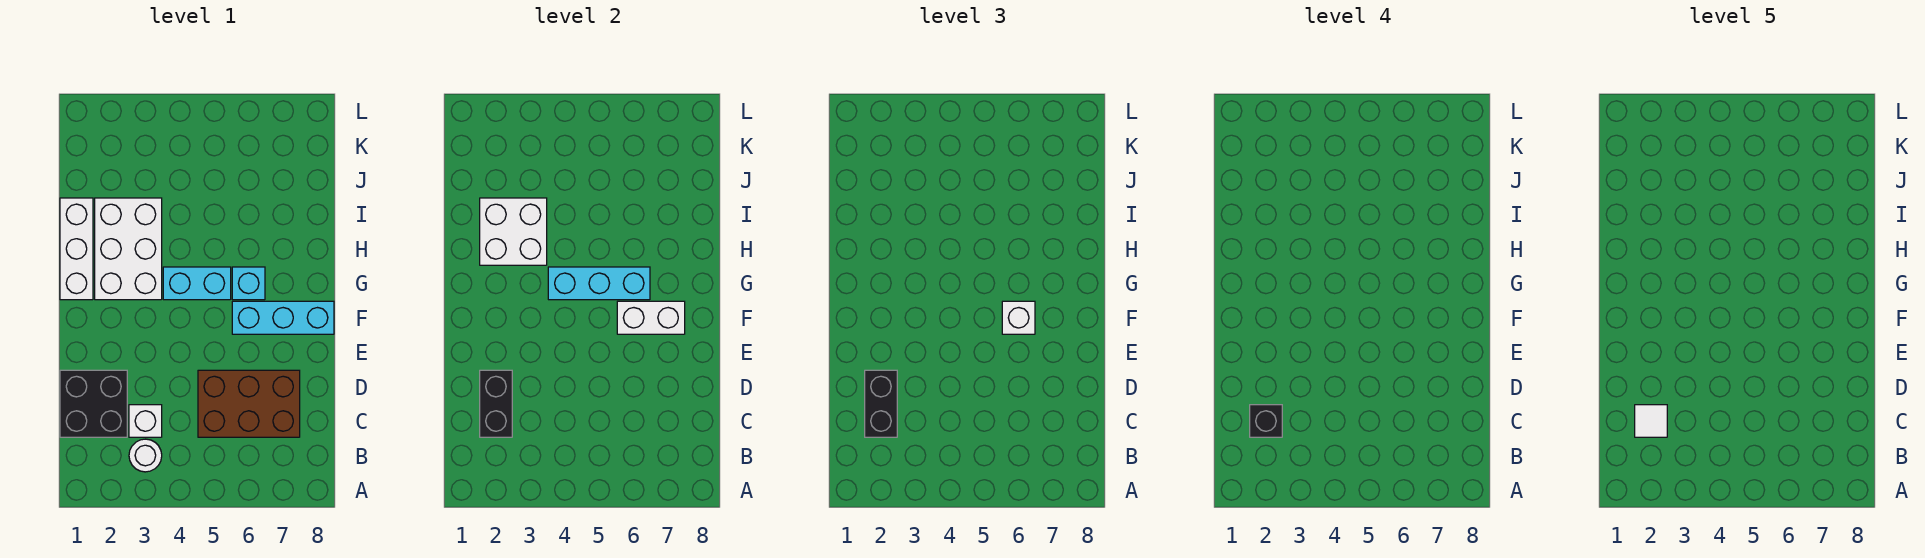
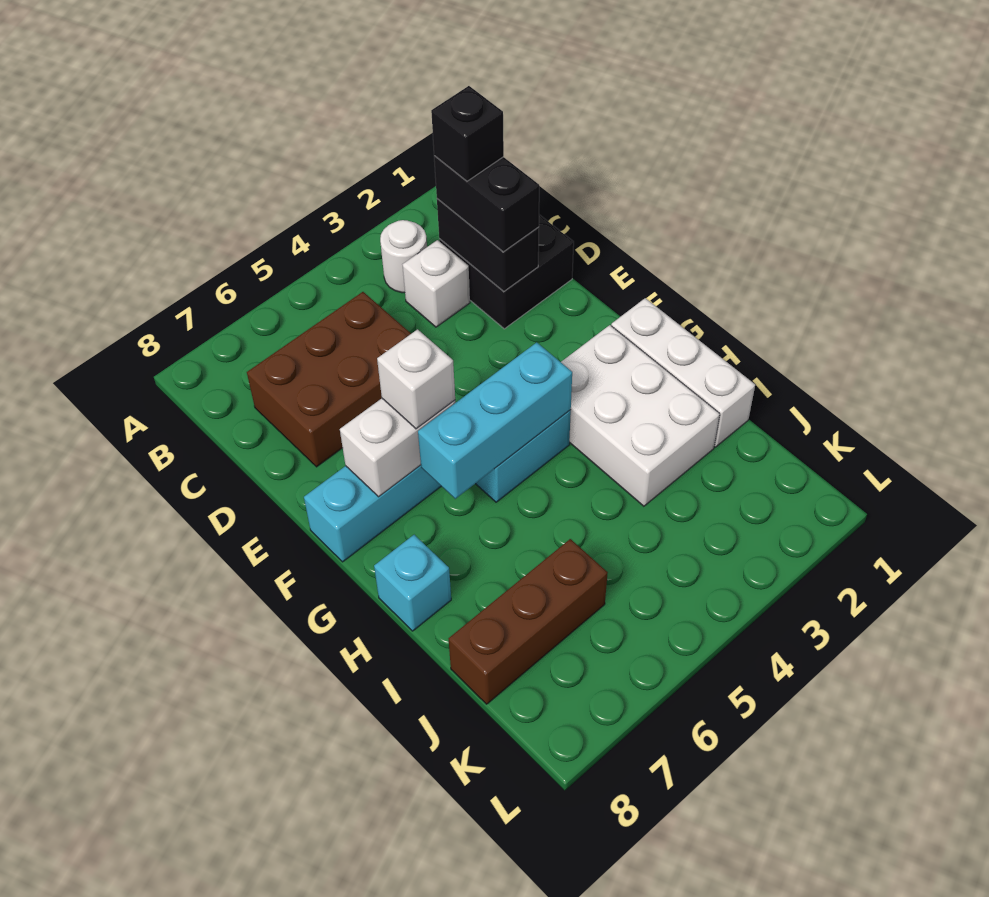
white tile C2 level 5 -> none
cyan brick G6 level 1 -> cyan brick H8 level 1
white brick H2:I3 level 2 -> none
none -> brown brick J6:J8 level 1

